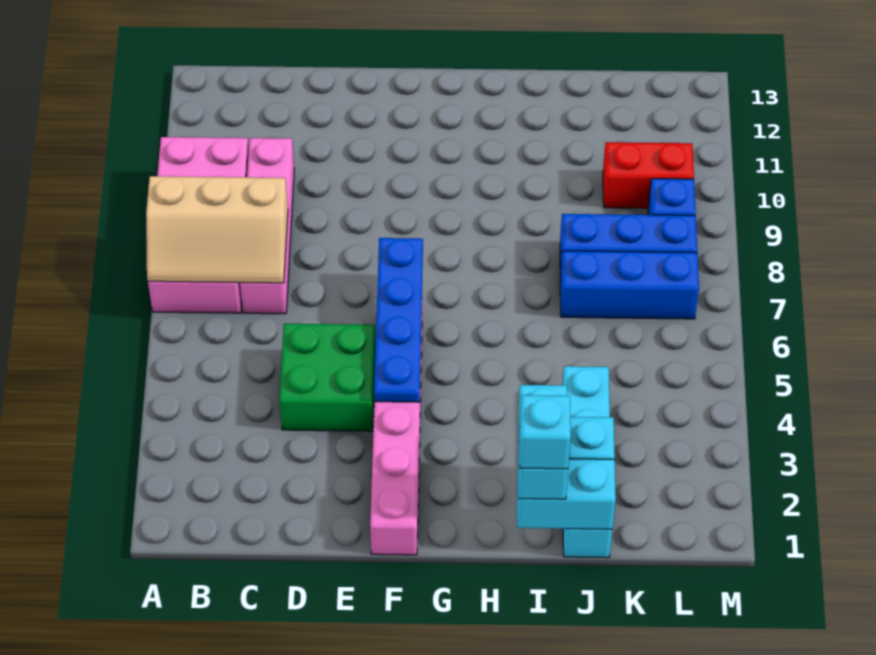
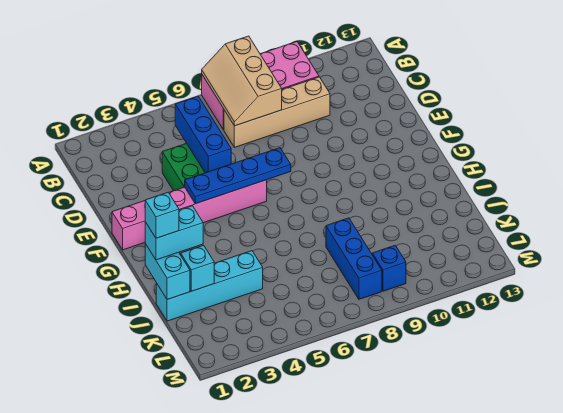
pink brick C7:C10 level 1 -> tan brick C7:C10 level 1
blue brick J7:L7 level 1 -> blue brick C5:E5 level 2
red brick K10:L10 level 1 -> none

